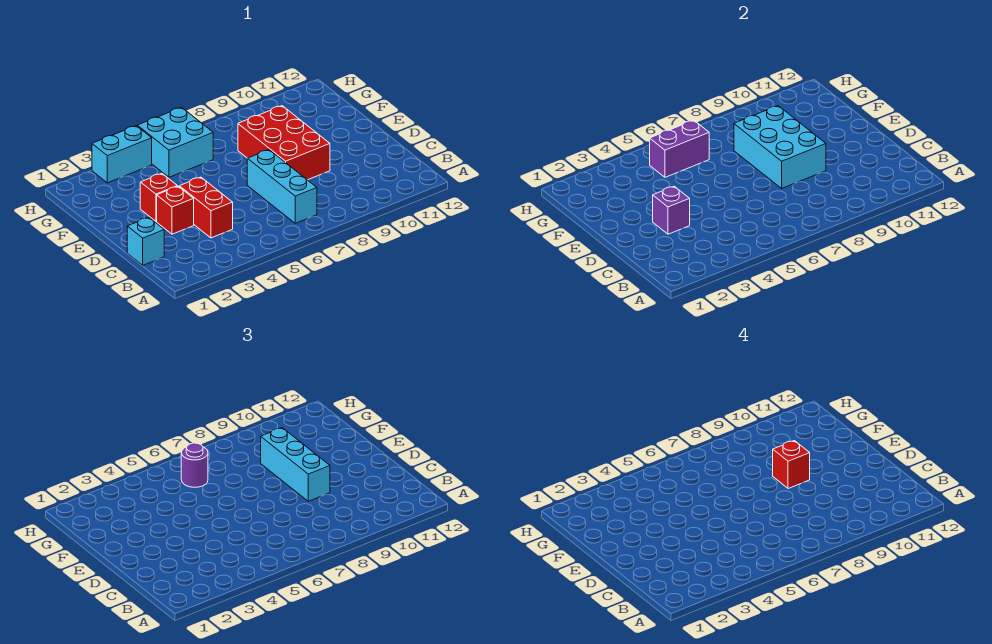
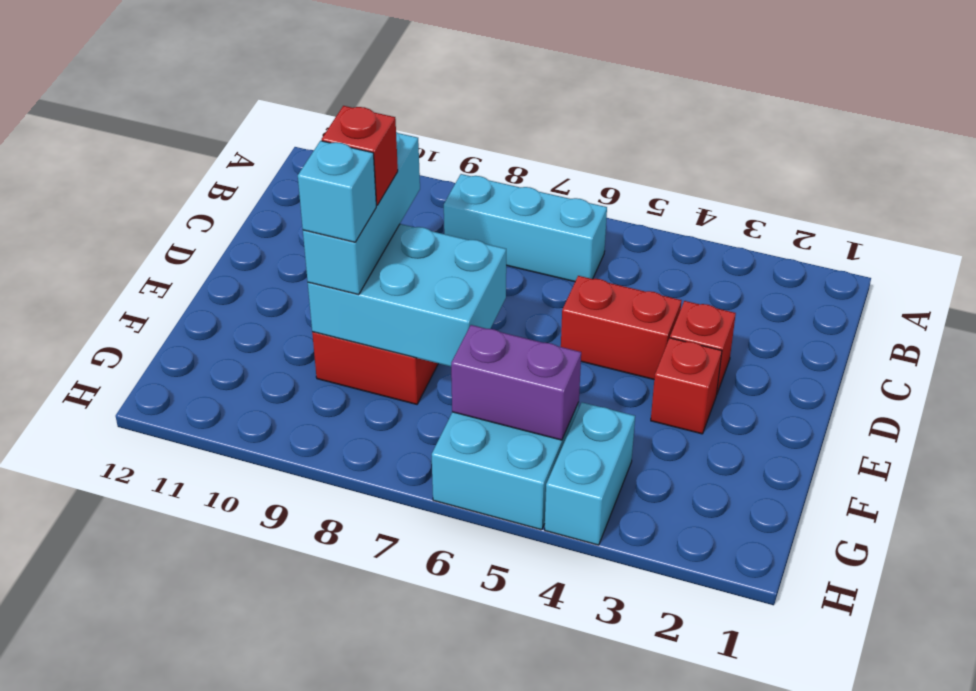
cyan brick B7:D7 level 1 -> cyan brick B6:B8 level 1
cyan brick C1 level 1 -> cyan brick F9 level 4
red brick C4:D4 level 1 -> red brick D4:D5 level 1
purple brick D3 level 2 -> none
cyan brick D8:F9 level 2 -> cyan brick E7:F9 level 2
purple round brick G6 level 3 -> none
cyan brick H3:H4 level 1 -> cyan brick G4:H4 level 1

